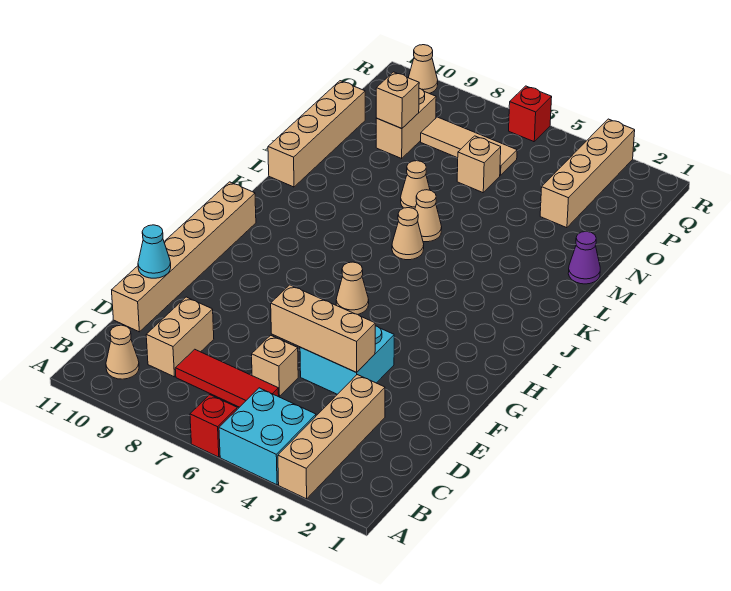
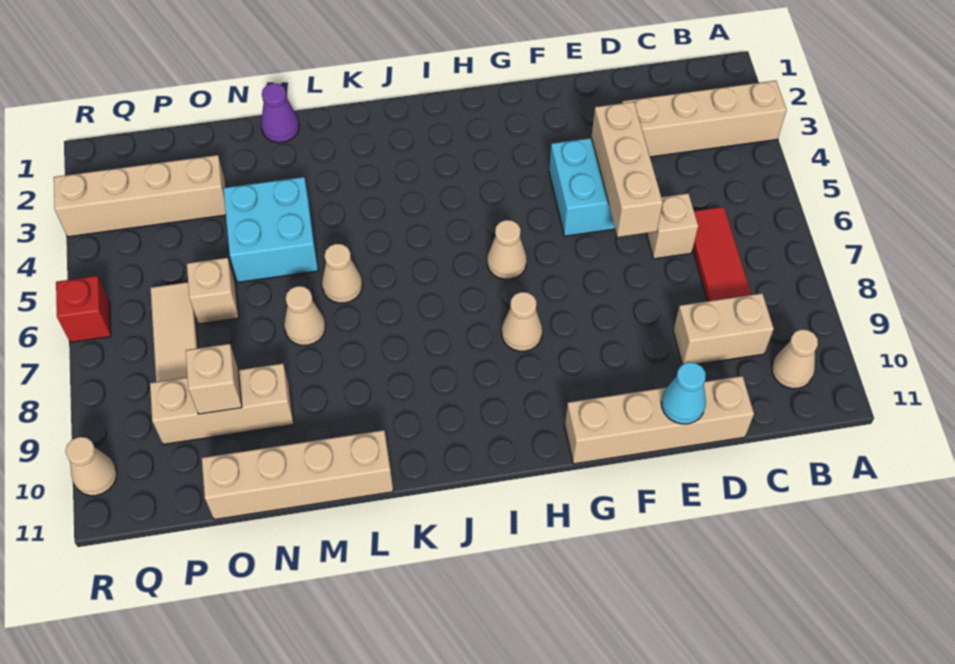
cyan brick A4:B5 level 1 -> cyan brick M4:N5 level 1
red brick A6 level 1 -> none
tan brick D11:I11 level 1 -> tan brick D11:G11 level 1
tan cone K6 level 1 -> tan cone H8 level 1
tan brick O9:P9 level 1 -> tan brick N9:P9 level 1

